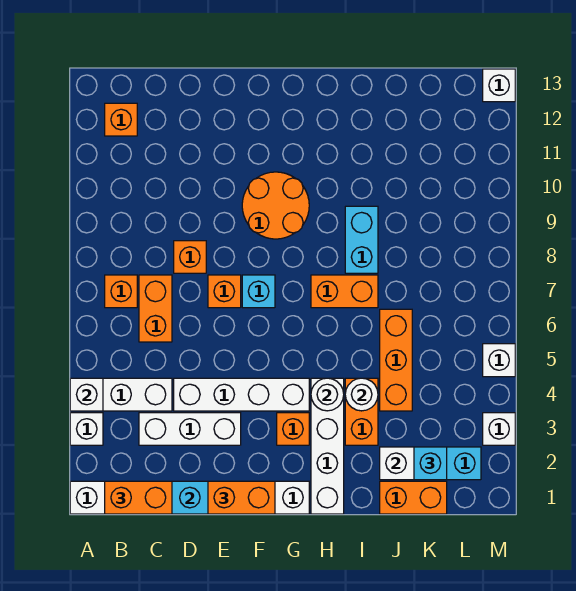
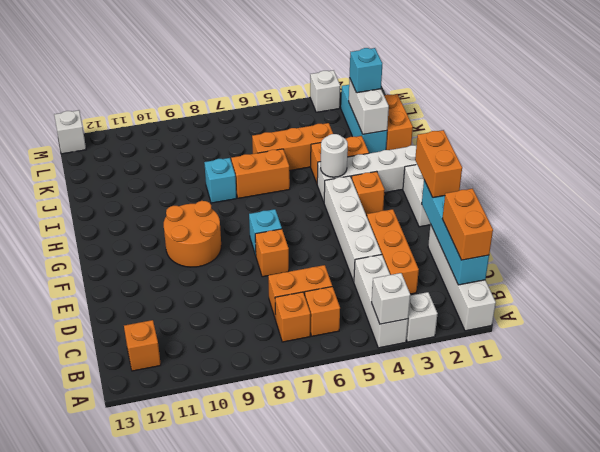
white brick C3:E3 level 1 -> orange brick C3:E3 level 1
orange brick D8 level 1 -> orange brick B6 level 1
orange brick H7:I7 level 1 -> orange brick I6:I7 level 1
white round brick I4 level 2 -> none
cyan brick I8:I9 level 1 -> cyan brick I8 level 1
white brick M5 level 1 -> none

